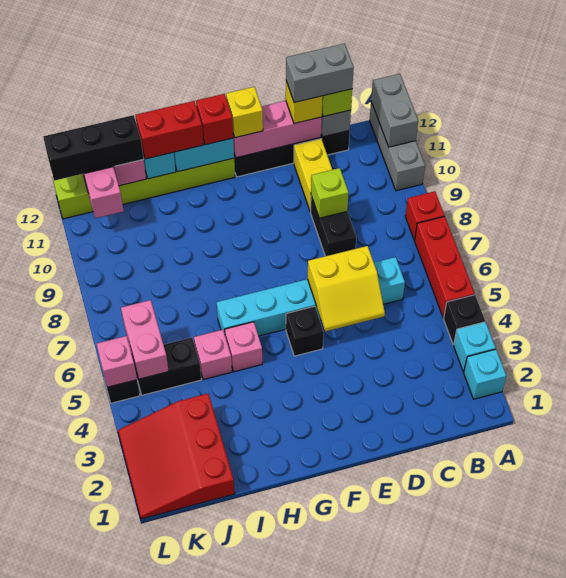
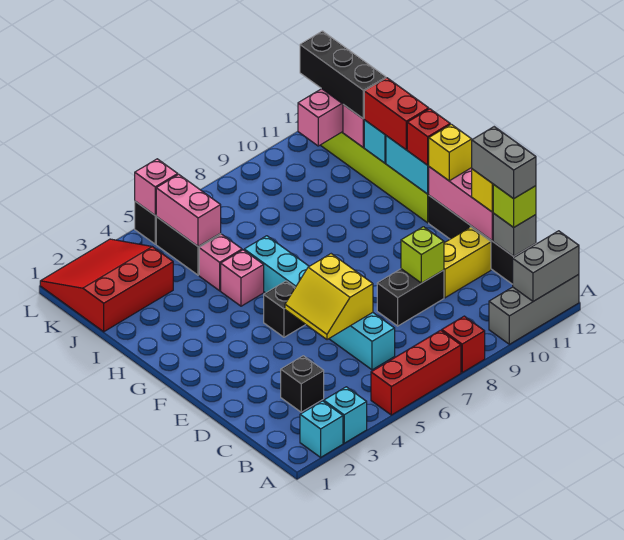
black brick A4 level 1 -> black brick C3 level 1
pink brick K5:K6 level 2 -> pink brick J5:K5 level 2

